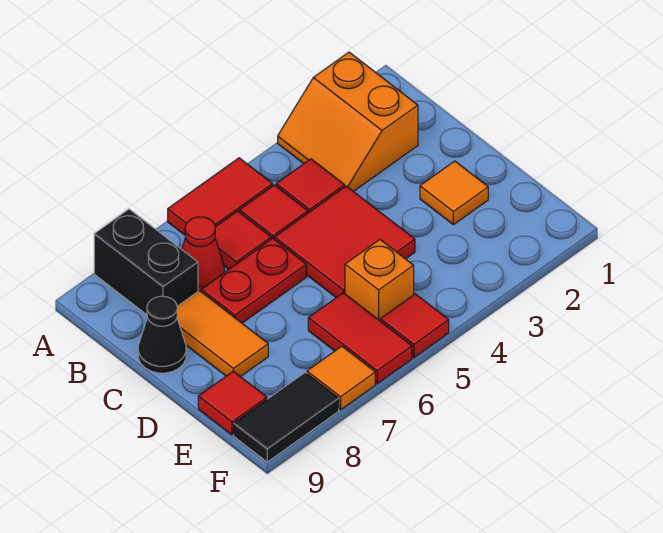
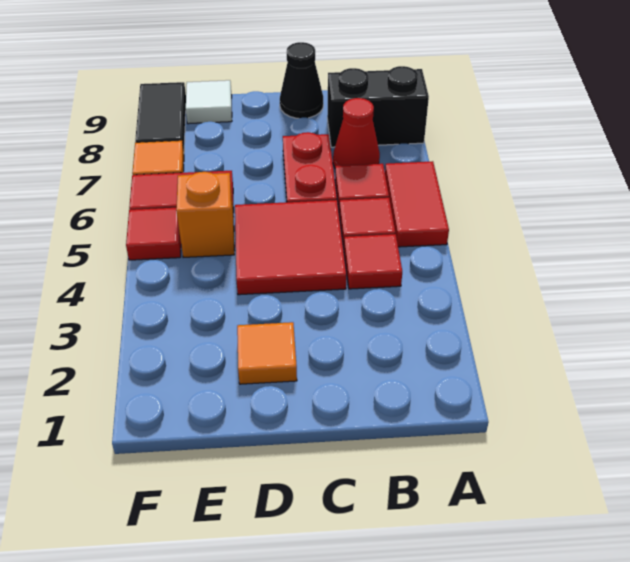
orange slope A2:B3 level 1 top 2 -> none
orange tile C8:D8 level 1 -> none
red tile E9 level 1 -> white tile E9 level 1

